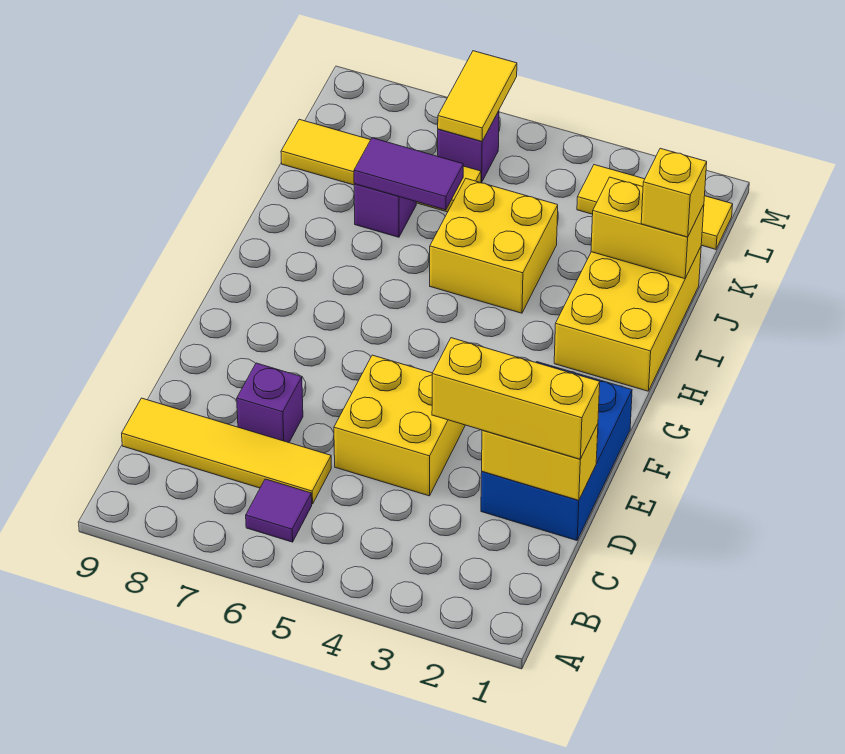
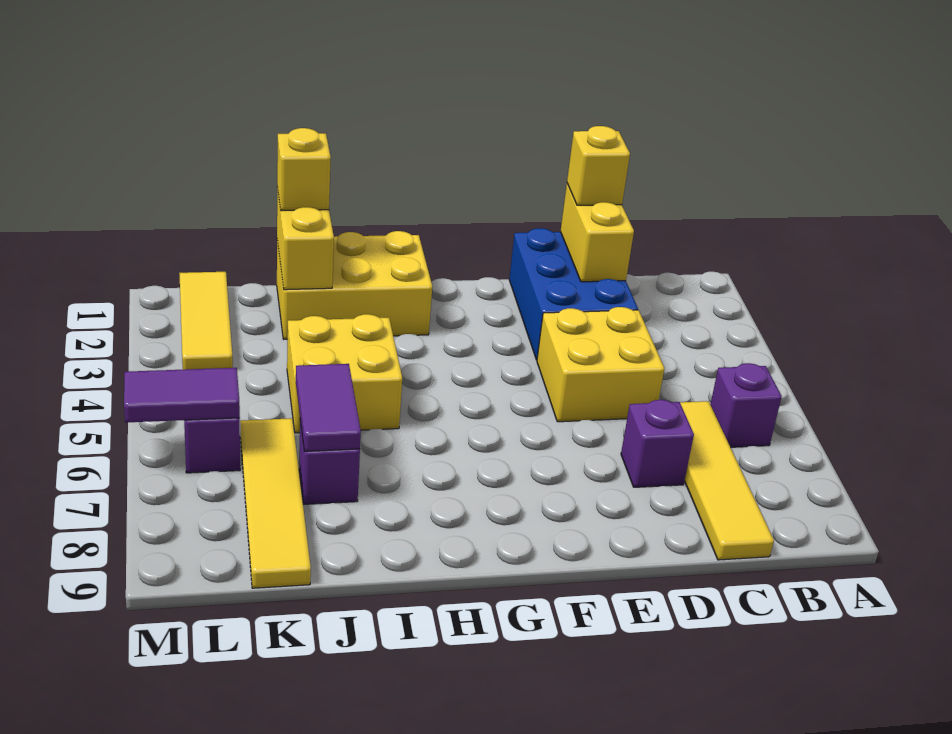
purple tile B6 level 1 -> purple brick B6 level 1
blue brick D1:F2 level 1 -> blue brick D1:E3 level 1
yellow brick D1:D3 level 3 -> yellow brick D1 level 3
yellow tile L6:M6 level 2 -> purple tile L6:M6 level 2

